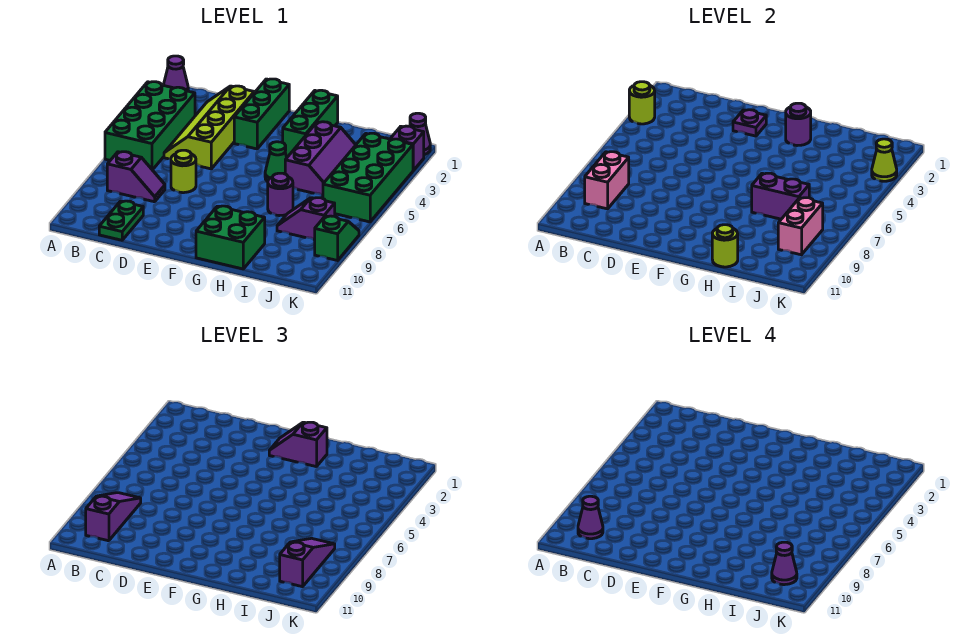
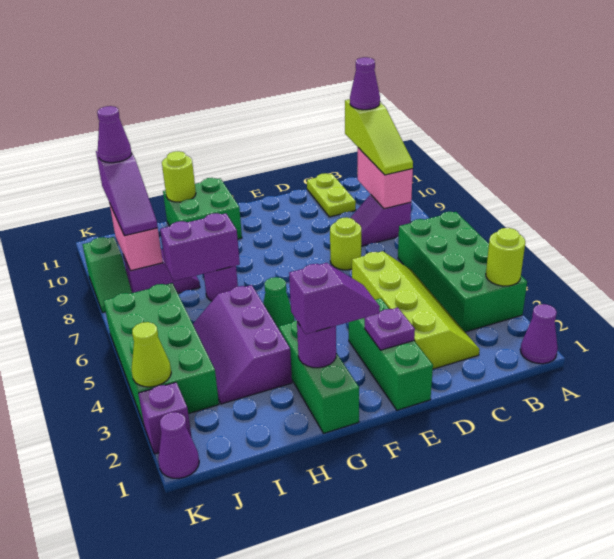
purple slope B8:B10 level 3 top 10 -> lime slope B8:B10 level 3 top 10
green plate C10:C11 level 1 -> lime plate C10:C11 level 1

